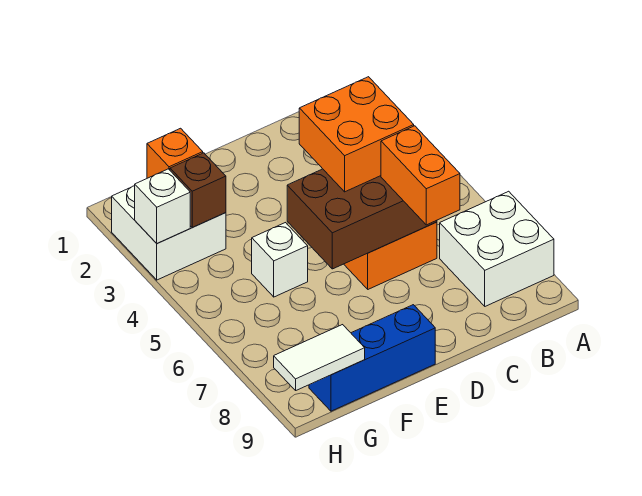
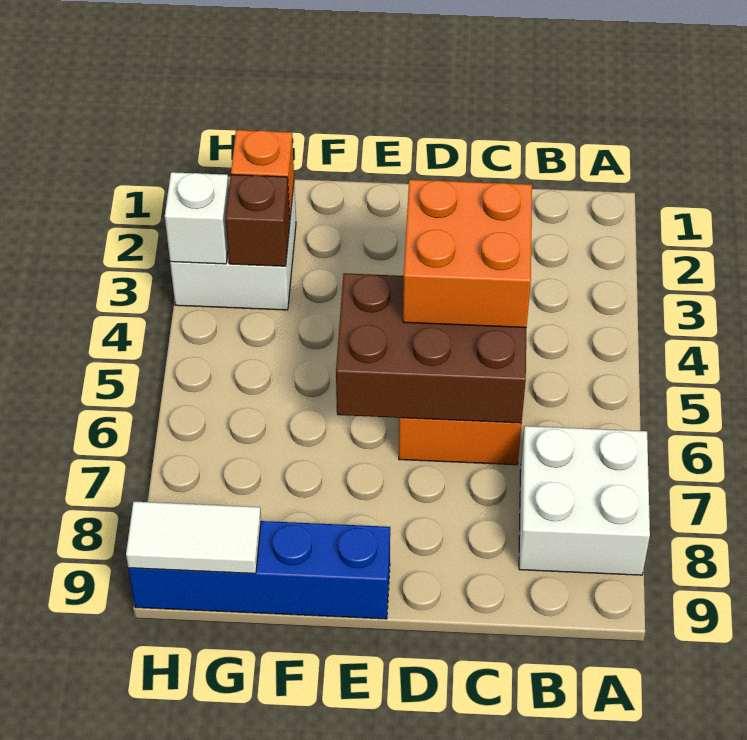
orange brick C6:C7 level 3 -> none
blue brick E9:G9 level 1 -> blue brick E9:H9 level 1
white brick F5 level 1 -> none

